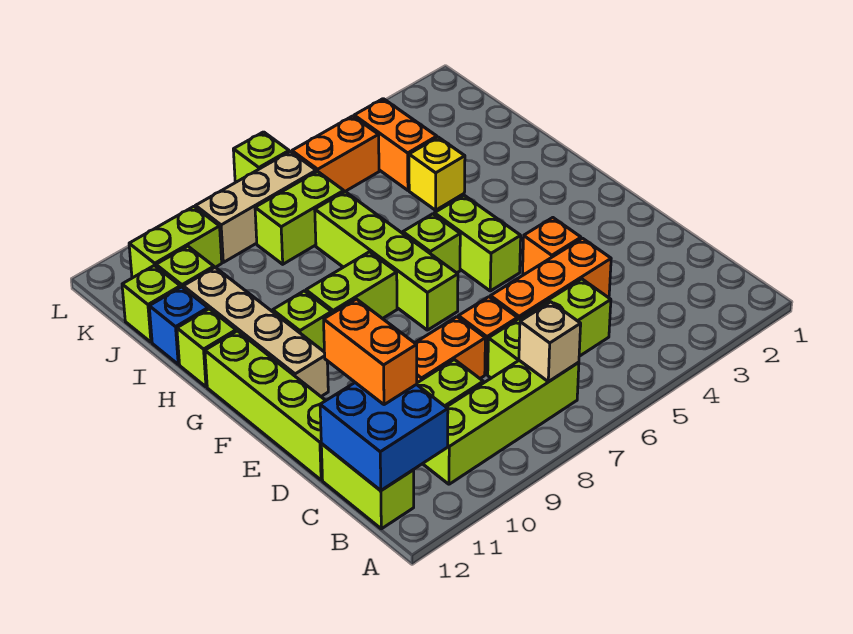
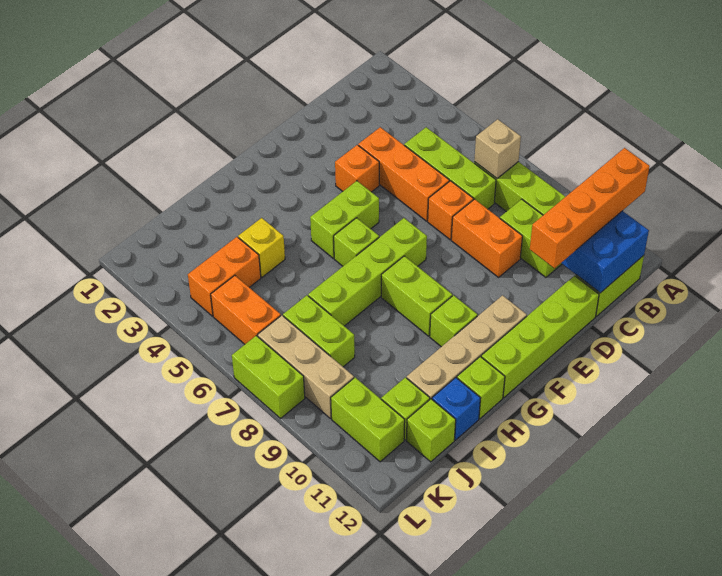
orange brick C11:D11 level 3 -> orange brick A11:D11 level 3
lime brick L7 level 1 -> lime brick L7:L8 level 1

